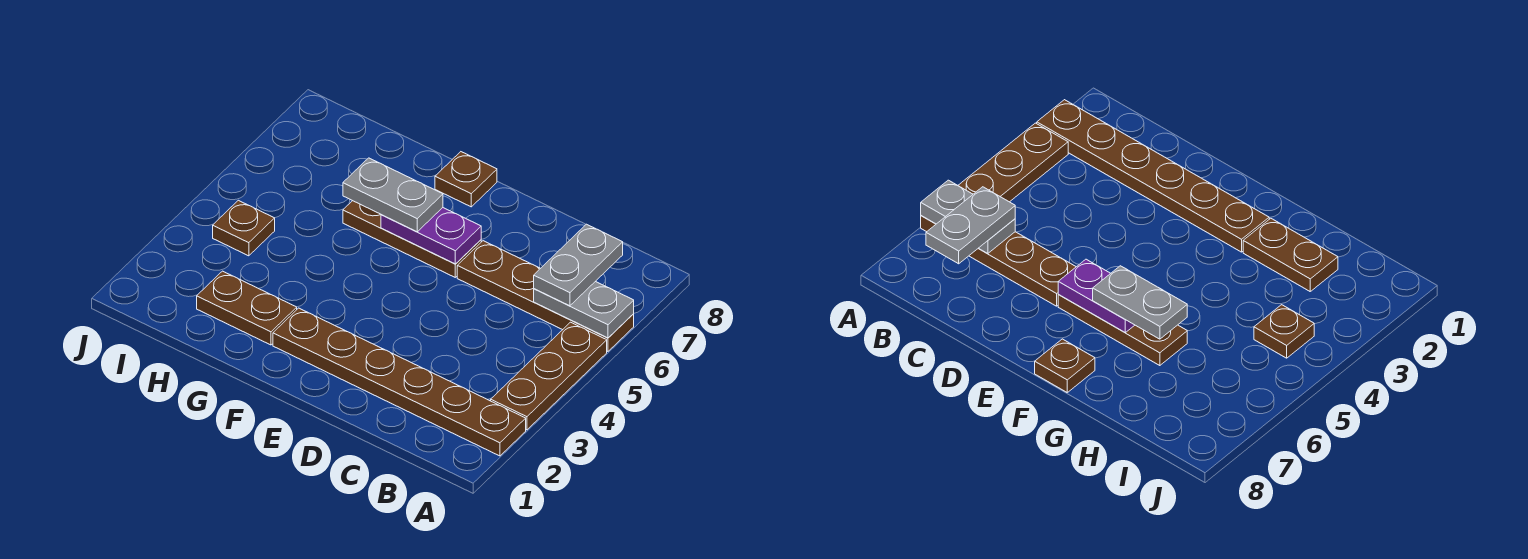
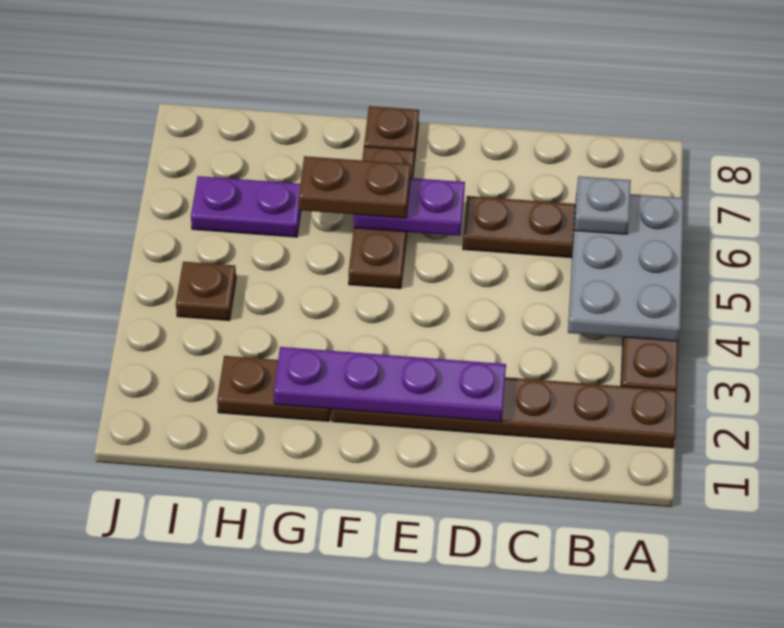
grey plate A6:B6 level 2 -> grey plate A4:B6 level 2
grey plate B6:B7 level 3 -> grey plate B6 level 3
none -> purple plate D2:G2 level 2
brown plate E6:G6 level 1 -> brown plate F5:F7 level 1
grey plate F6:G6 level 3 -> brown plate F6:G6 level 3
none -> purple plate H6:I6 level 1

